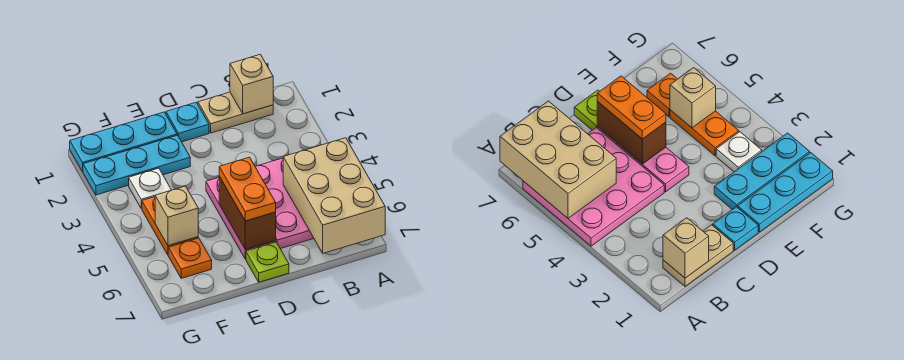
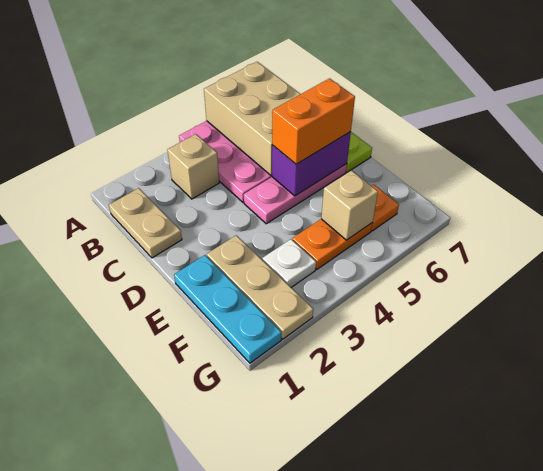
tan brick A5:B7 level 2 -> tan brick A5:C6 level 2
tan brick B1 level 2 -> tan brick B3 level 1
cyan plate D1 level 1 -> none
brown brick D5:D6 level 2 -> purple brick D5:D6 level 2
orange plate D5:D6 level 3 -> orange brick D5:D6 level 3
cyan plate E2:G2 level 1 -> tan plate E2:G2 level 1

